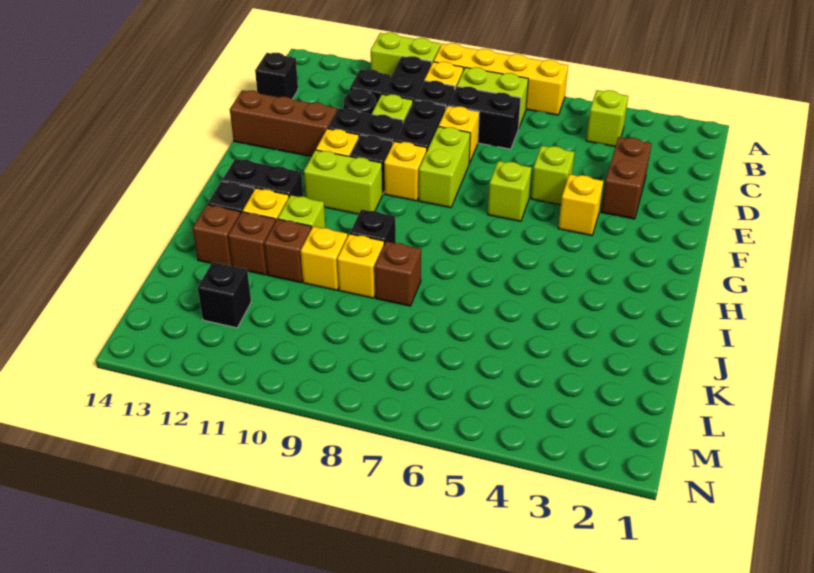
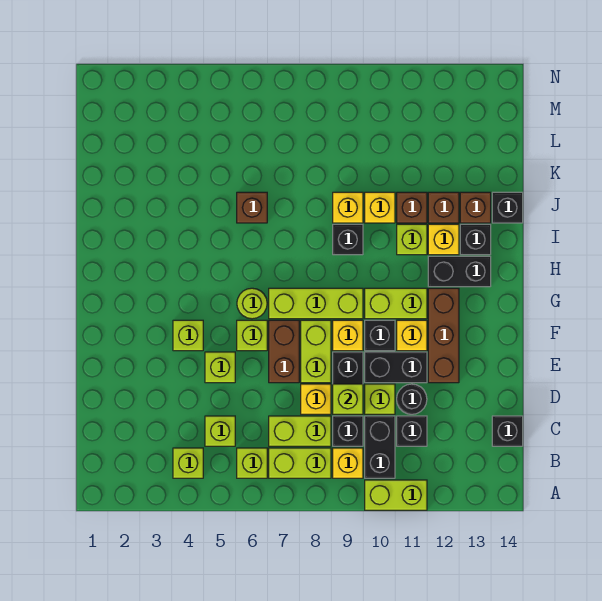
yellow brick A6:A9 level 1 -> none
none -> lime brick B6 level 1
none -> lime brick C5 level 1
black brick C7:C8 level 1 -> lime brick C7:C8 level 1
brown brick D3:E3 level 1 -> brown brick E7:F7 level 1
none -> lime brick D9 level 2
brown brick E12:E14 level 1 -> brown brick E12:G12 level 1
yellow brick F4 level 1 -> lime brick F4 level 1
none -> lime round brick G6 level 1
none -> lime brick G7:G9 level 1
brown brick J8 level 1 -> brown brick J6 level 1
black brick L12 level 1 -> black brick J14 level 1

